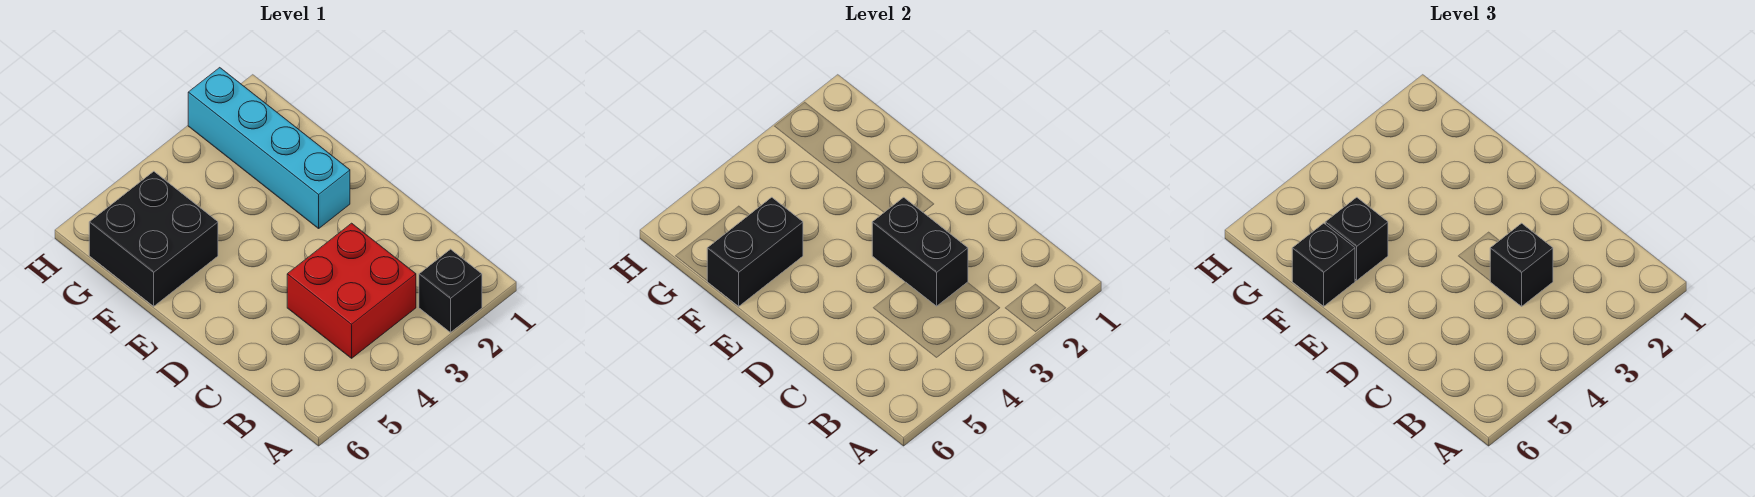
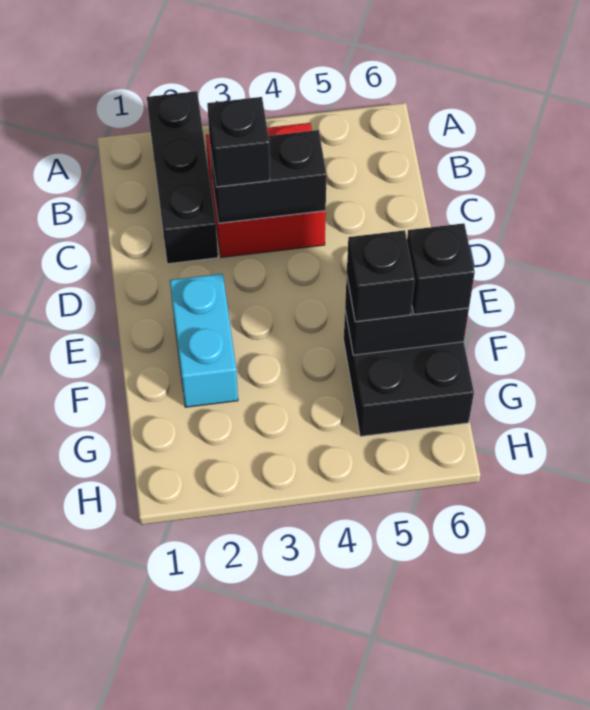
black brick A2 level 1 -> black brick A2:C2 level 1
black brick C3:D3 level 2 -> black brick C3:C4 level 2
cyan brick E2:H2 level 1 -> cyan brick E2:F2 level 1

